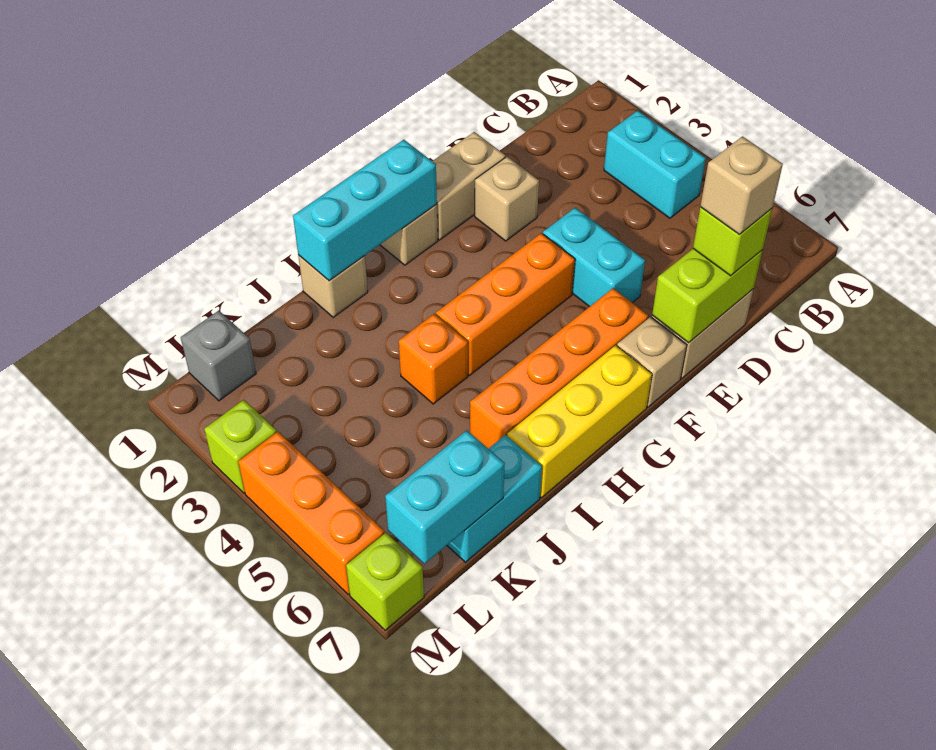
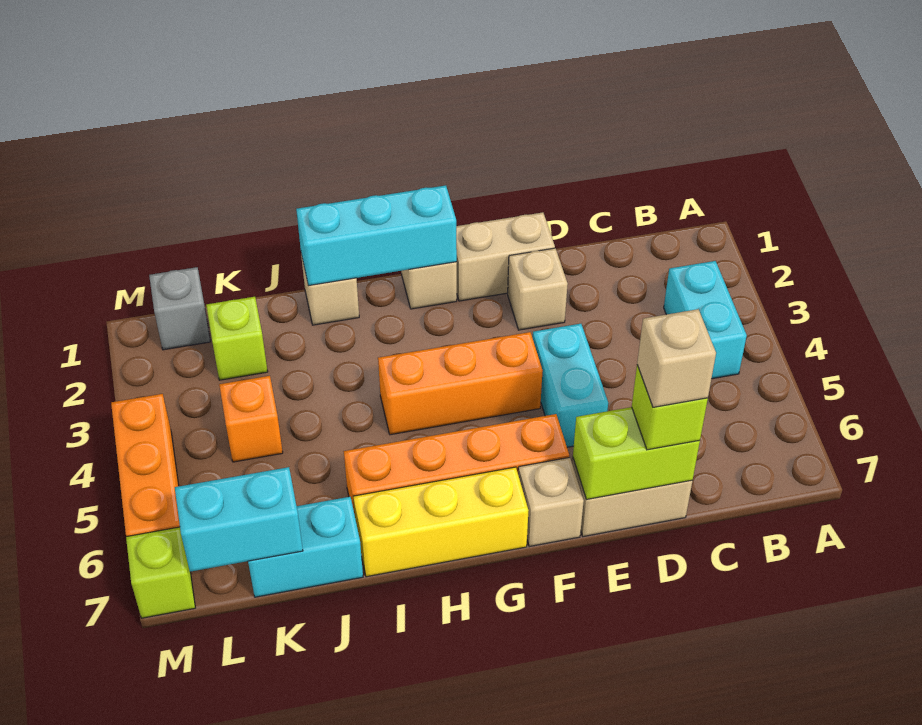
orange brick I4 level 1 -> orange brick K4 level 1
lime brick M3 level 1 -> lime brick K2 level 1

